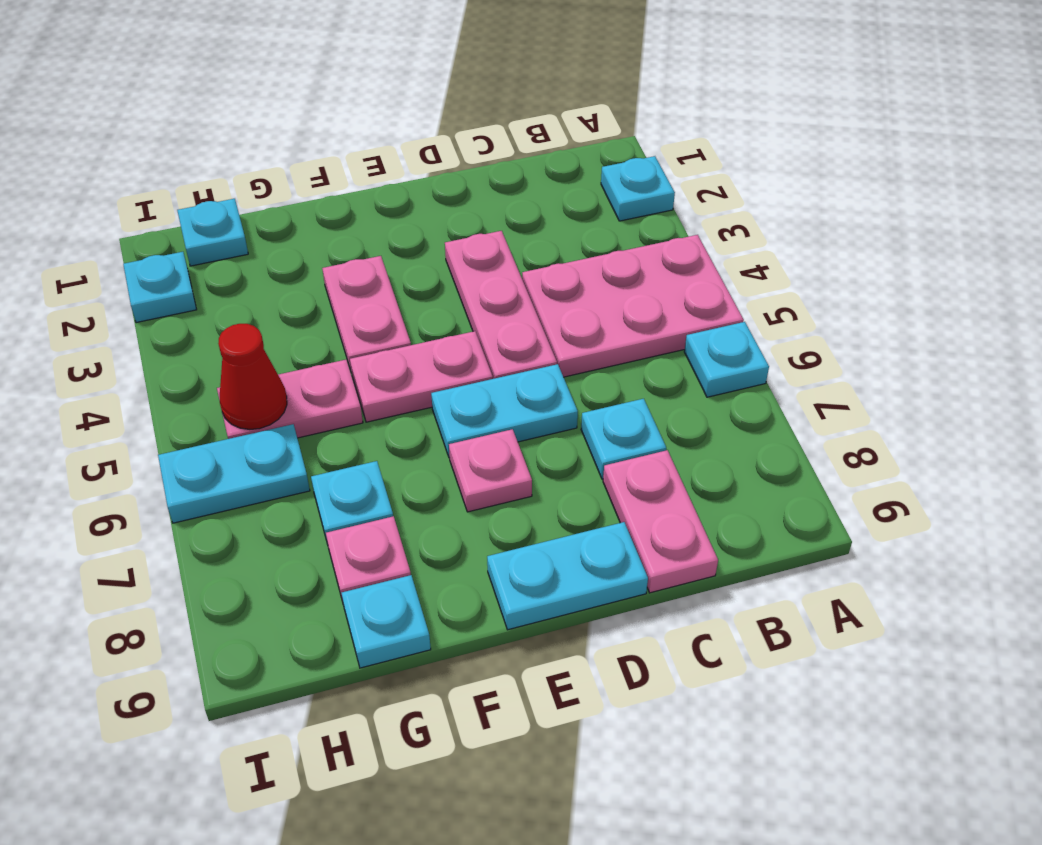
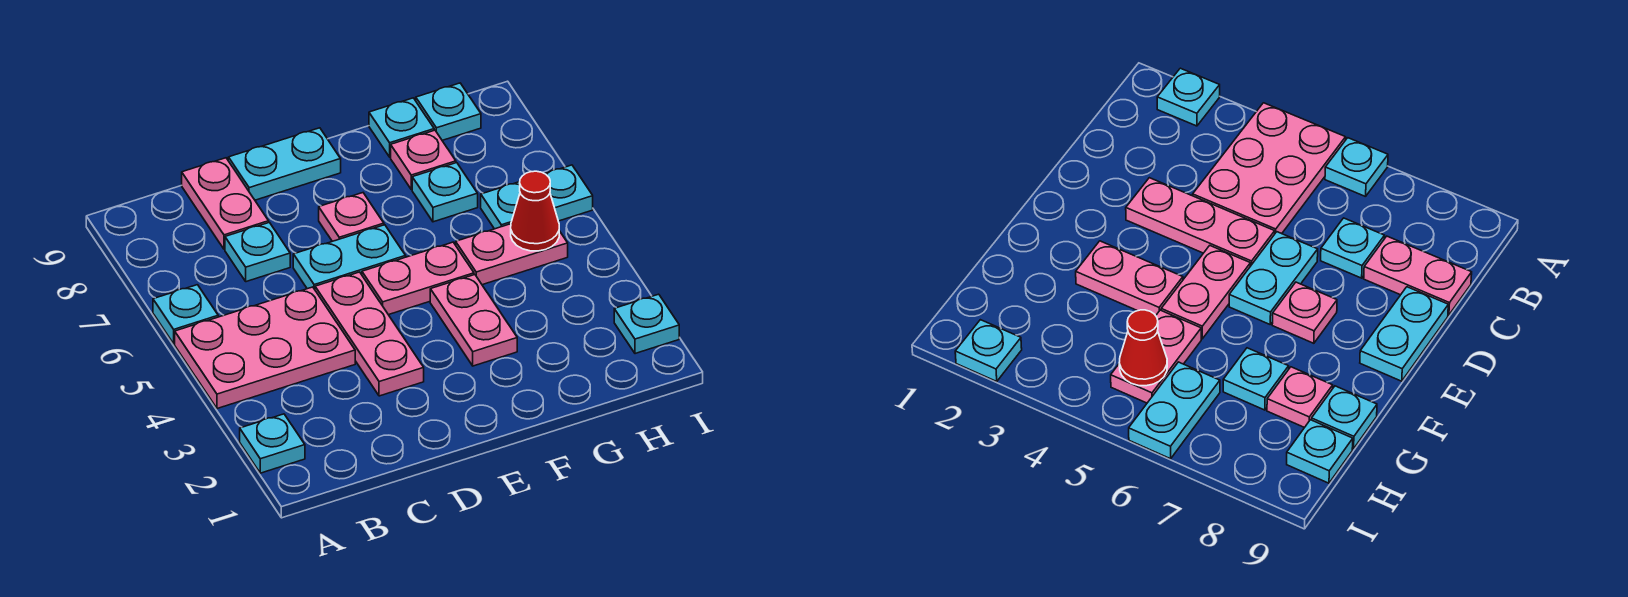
cyan plate H1 level 1 -> cyan plate H9 level 1

